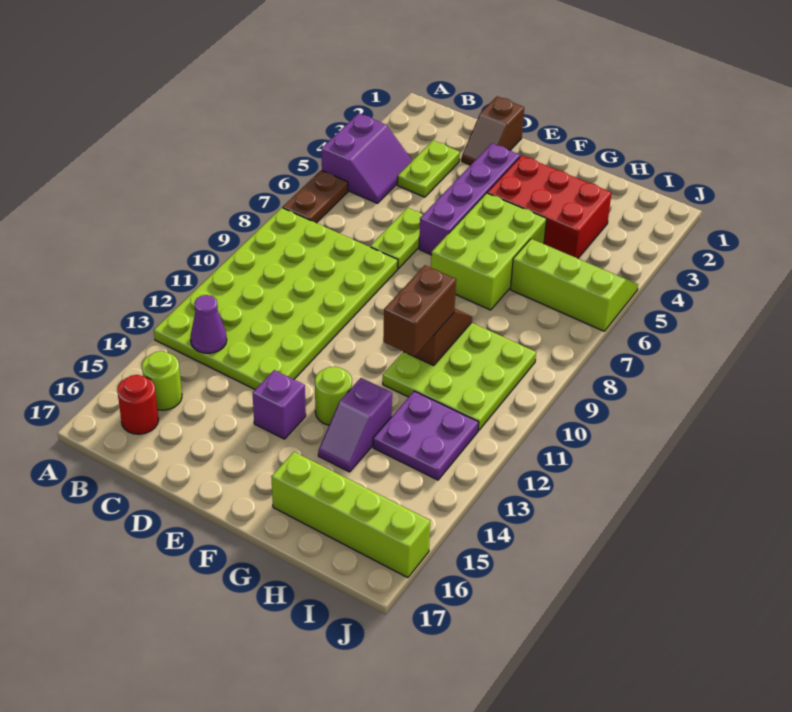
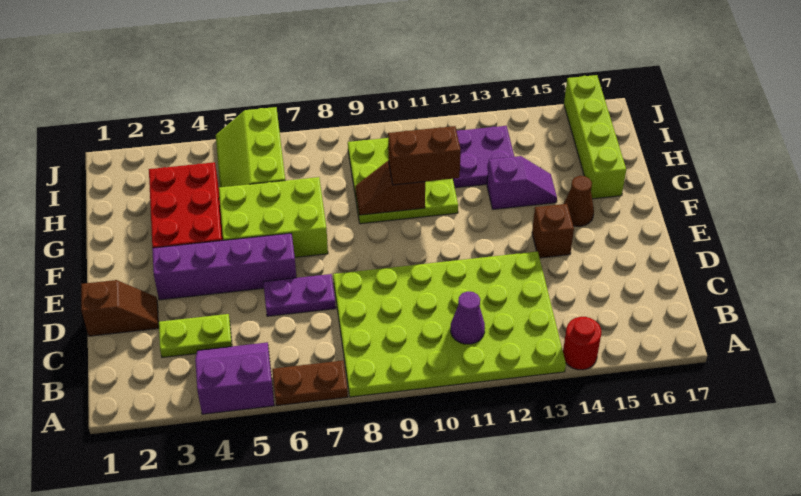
purple cone B13 level 2 -> purple cone B11 level 2
lime round brick B15 level 1 -> none
red round brick B16 level 1 -> red round brick A14 level 1
lime plate D6:D7 level 1 -> purple plate D6:D7 level 1
purple brick E14 level 1 -> brown brick E14 level 1
lime round brick F13 level 1 -> none
none -> brown cone F15 level 1

